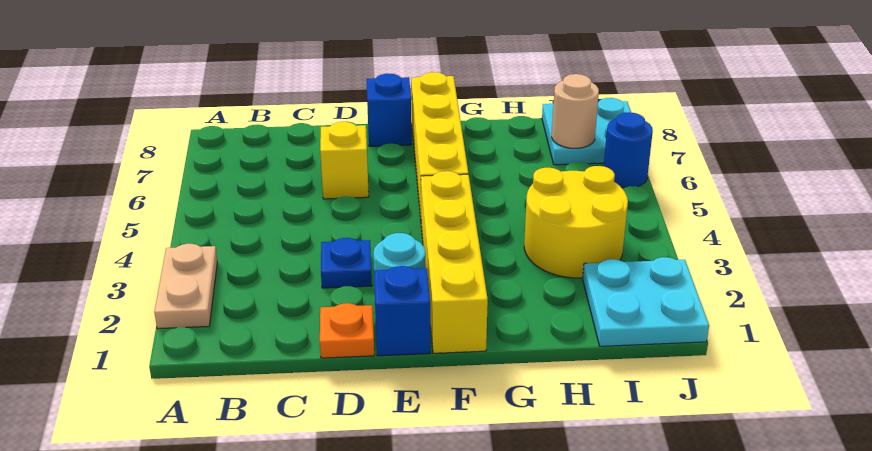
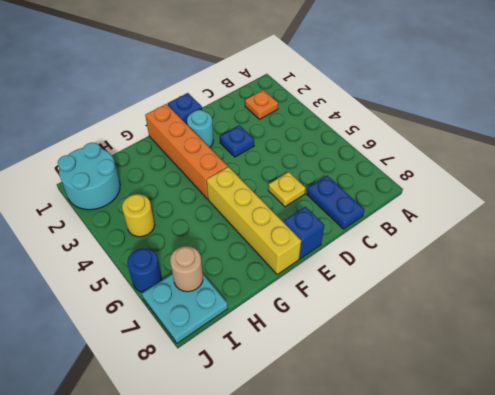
tan plate A2:A3 level 1 -> none
none -> blue plate C7:C8 level 1
orange plate D1 level 1 -> orange plate B2 level 1
yellow brick D6 level 1 -> yellow plate D6 level 1
yellow brick F1:F4 level 1 -> orange brick F1:F4 level 1
yellow round brick H3:I4 level 1 -> yellow round brick I4 level 1
cyan plate I1:J2 level 1 -> cyan round brick I1:J2 level 1

